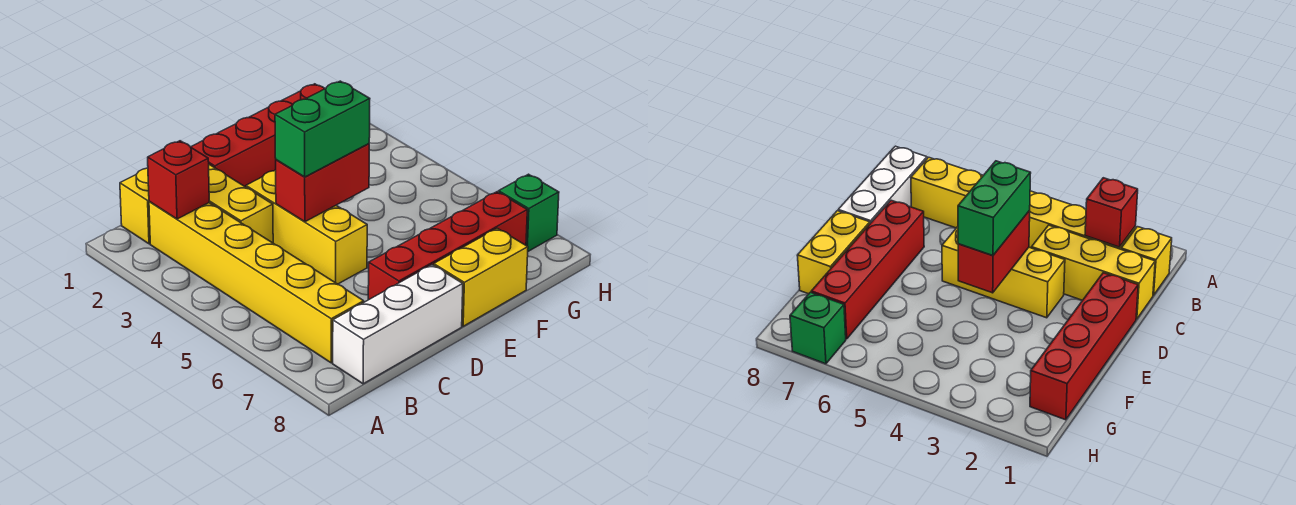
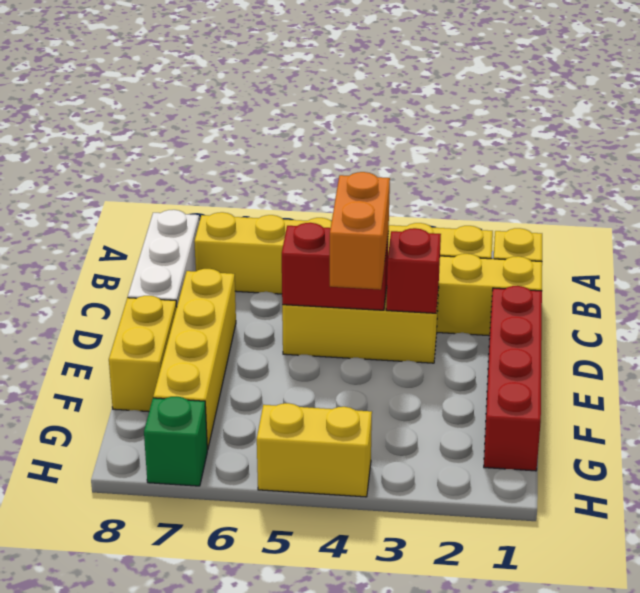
red brick B2 level 2 -> red brick D3 level 2
red brick D4:E4 level 2 -> red brick D4:D5 level 2
green brick D4:E4 level 3 -> orange brick D4:E4 level 3
red brick D7:G7 level 1 -> yellow brick D7:G7 level 1
none -> yellow brick H4:H5 level 1

